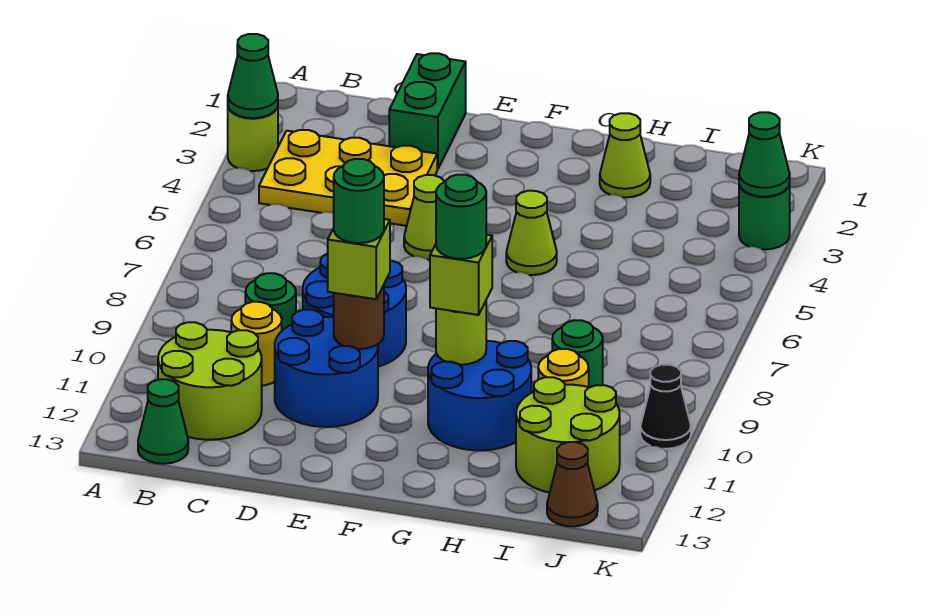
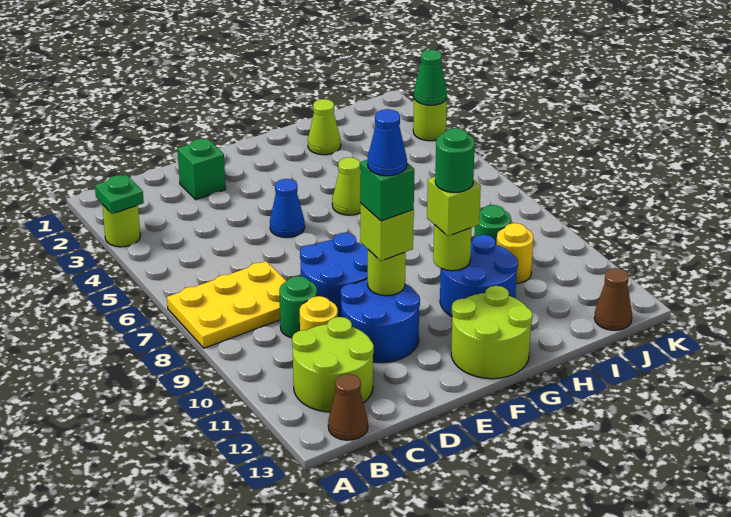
green cone A3 level 2 -> green plate A3 level 2
yellow plate B3:D4 level 1 -> yellow plate A7:C8 level 1
green cone B13 level 1 -> brown cone B13 level 1
green brick D1:D2 level 1 -> green brick D2 level 1
lime cone E5 level 1 -> blue cone E5 level 1
brown round brick E10 level 2 -> lime round brick E10 level 2
green round brick E10 level 4 -> green brick E10 level 4
none -> blue cone E10 level 5
lime round brick I11:J12 level 1 -> lime round brick F12:G13 level 1
green round brick K3 level 1 -> lime round brick K3 level 1
black cone K10 level 1 -> none

